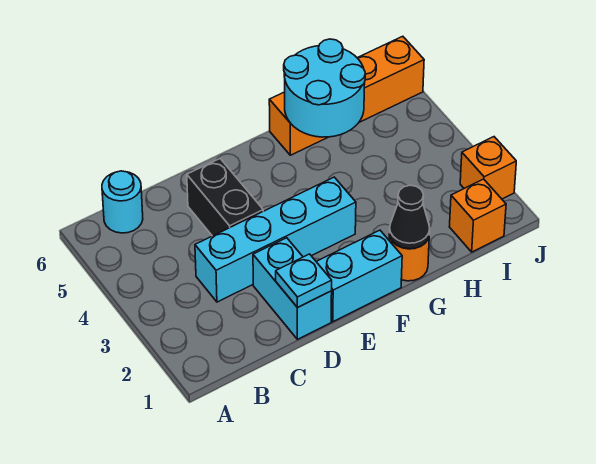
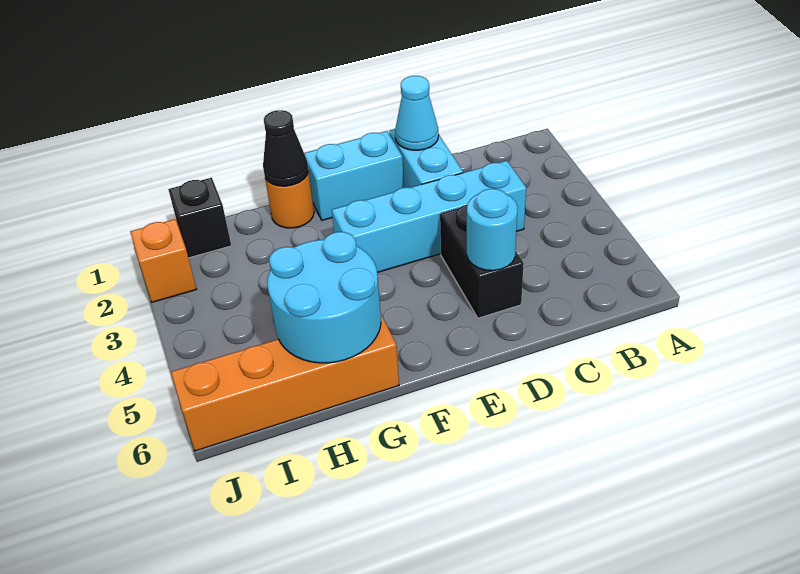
cyan round brick B6 level 1 -> cyan round brick D5 level 2
cyan plate D1 level 2 -> cyan cone D1 level 2
orange brick I1 level 1 -> black brick I1 level 1

